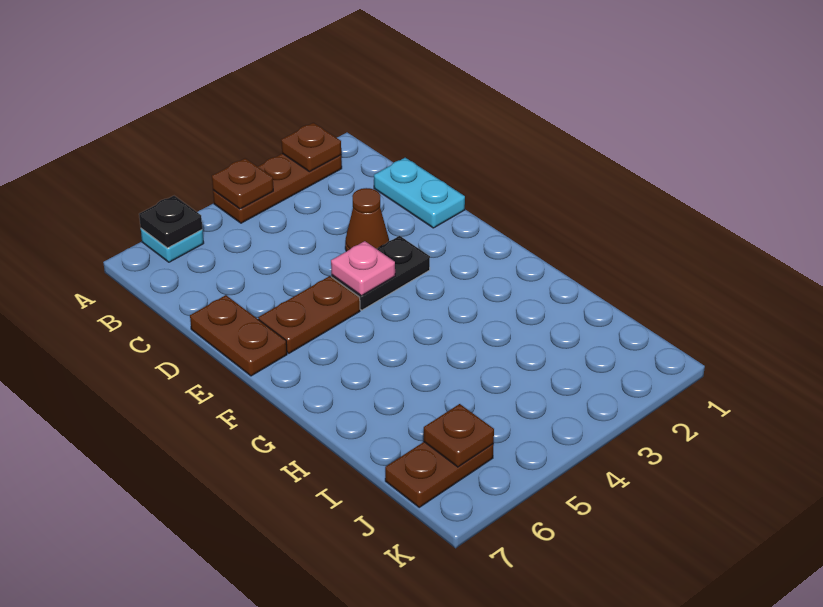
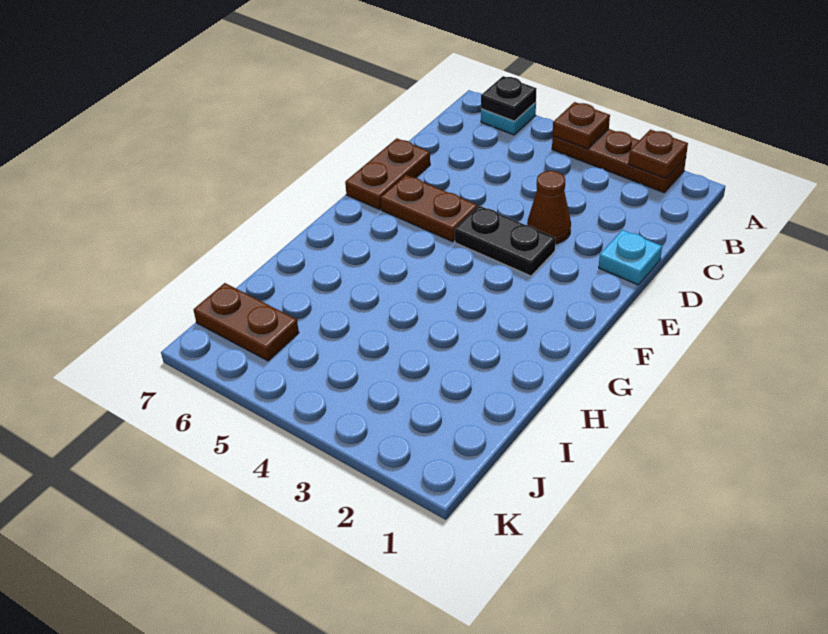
cyan plate C1:D1 level 1 -> cyan plate D1 level 1
pink plate E4 level 2 -> none
brown plate J6 level 2 -> none

